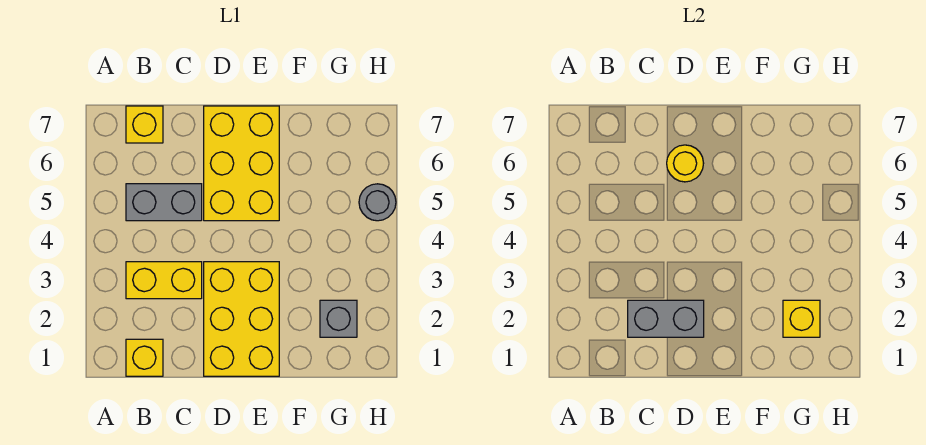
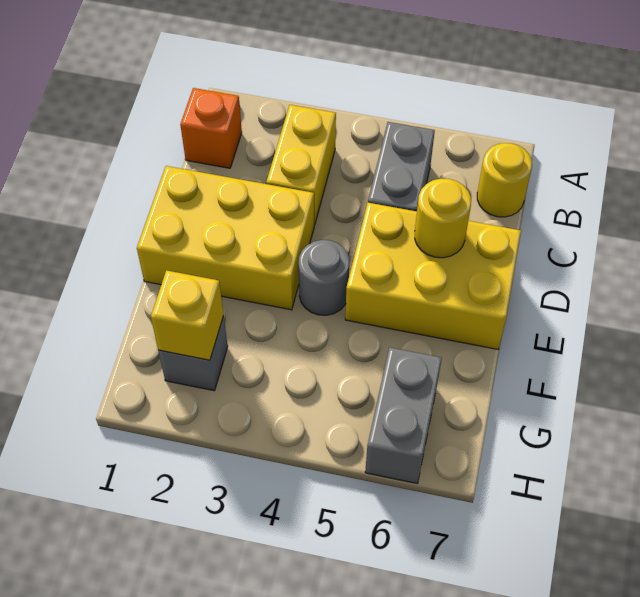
yellow brick B1 level 1 -> orange brick B1 level 1
yellow brick B7 level 1 -> yellow round brick B7 level 1
grey brick C2:D2 level 2 -> grey brick G6:H6 level 1
grey round brick H5 level 1 -> grey round brick E4 level 1

